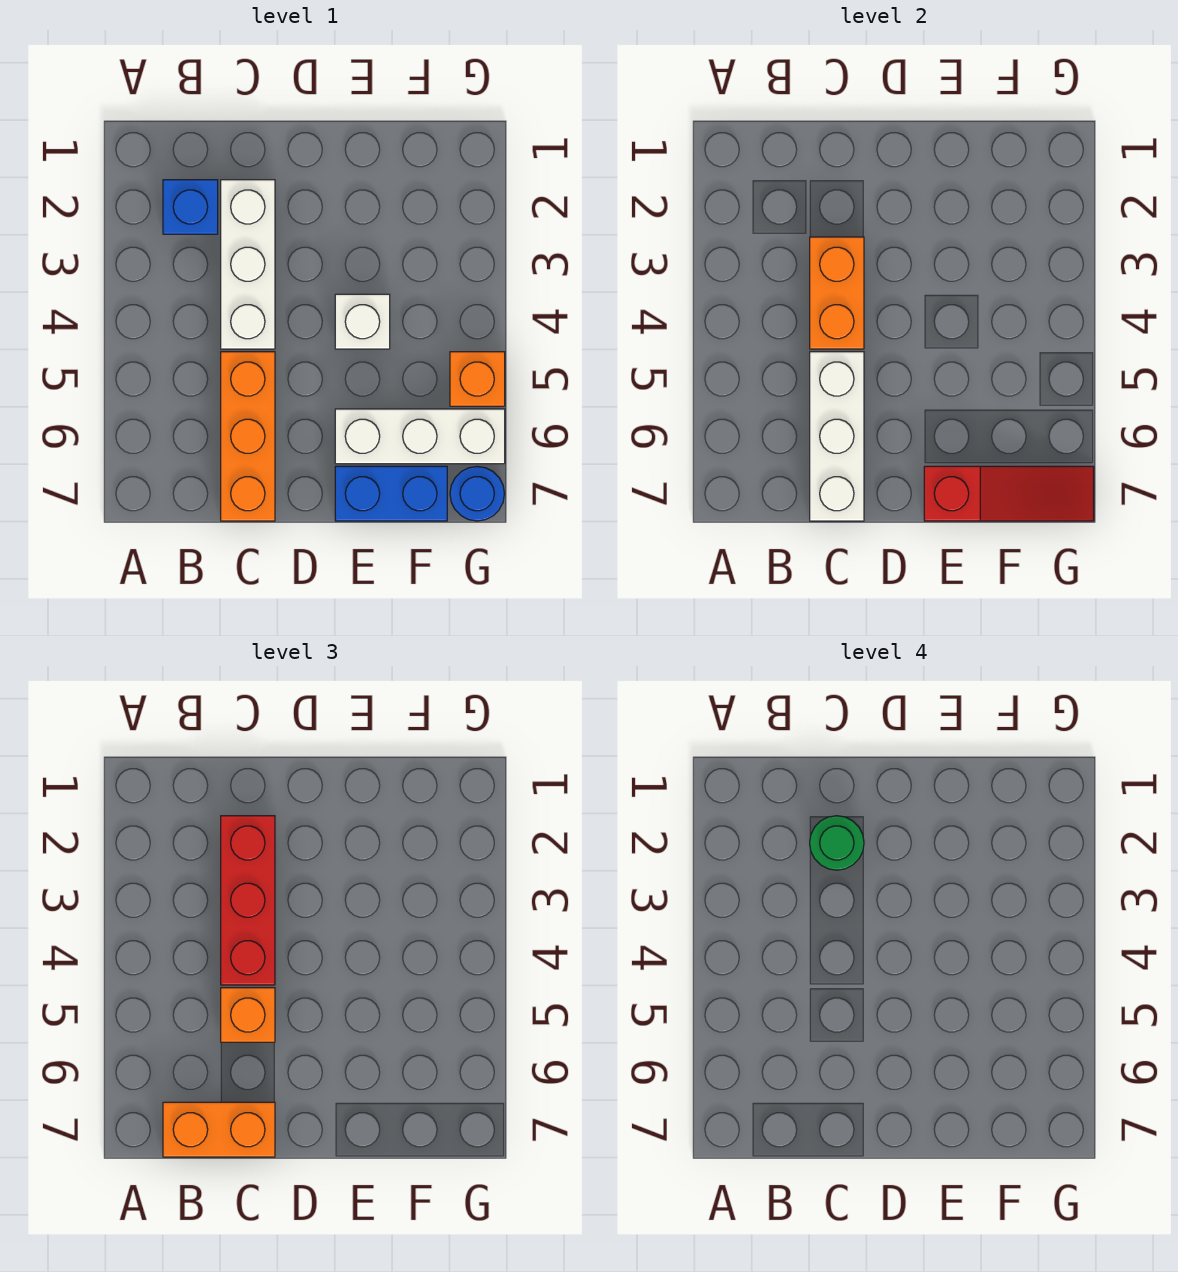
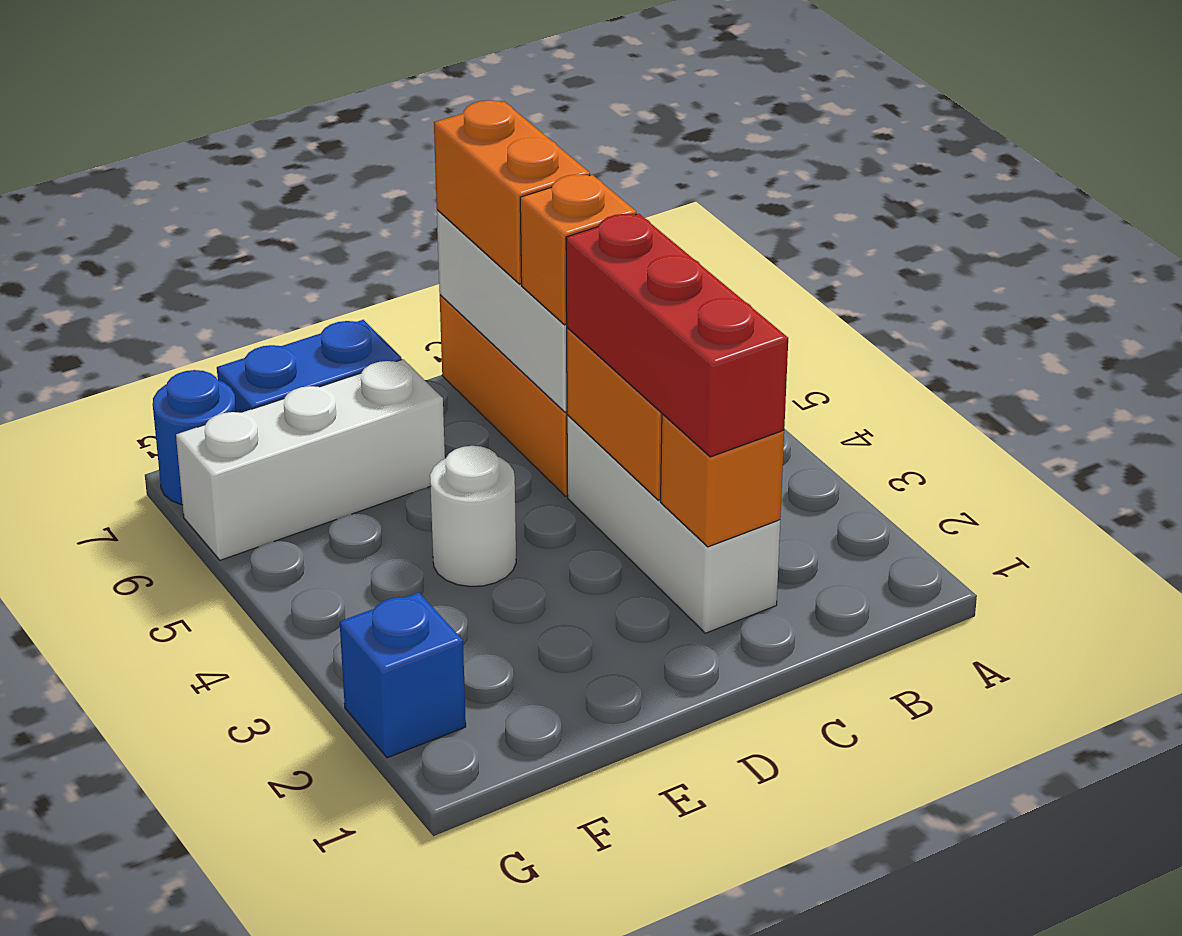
blue brick B2 level 1 -> blue brick G2 level 1
orange brick B7:C7 level 3 -> orange brick C6:C7 level 3
green round brick C2 level 4 -> none
white brick E4 level 1 -> white round brick E4 level 1
red slope E7:G7 level 2 top E -> none
orange brick G5 level 1 -> orange brick C2 level 2

